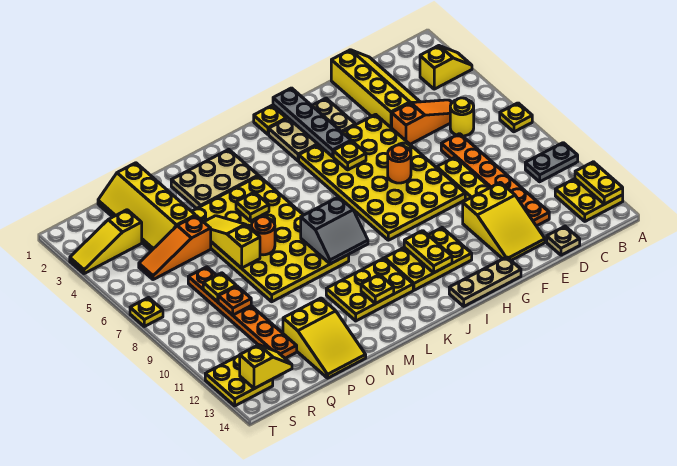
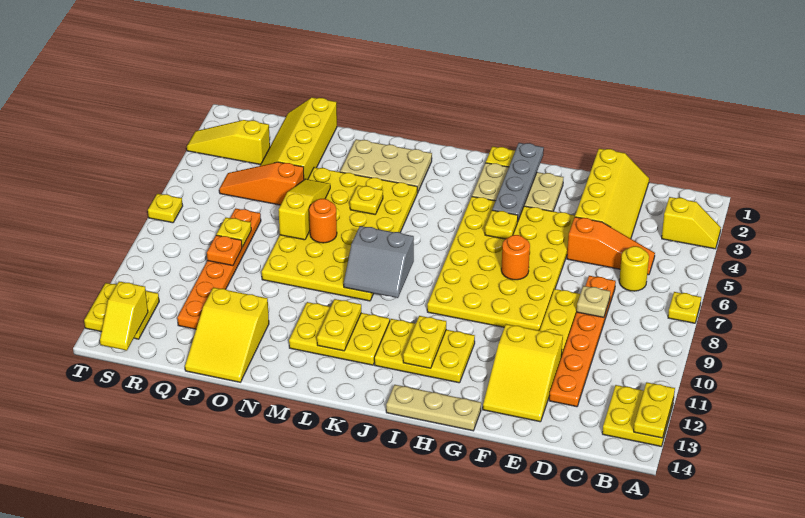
grey plate A10:B10 level 1 -> none
tan plate D14 level 1 -> tan plate D8 level 2
yellow plate L12 level 2 -> yellow plate L11:L12 level 2
yellow slope R13:S13 level 2 top S -> yellow slope S13:S14 level 2 top 13

